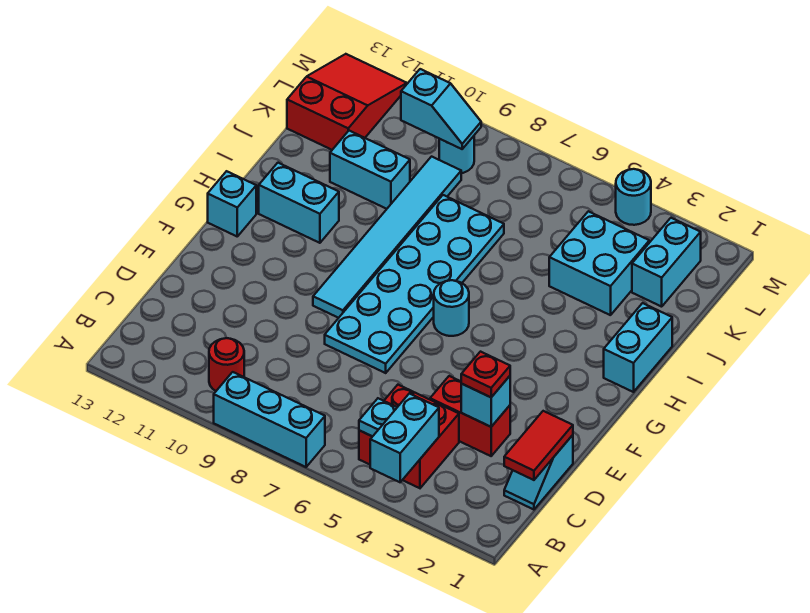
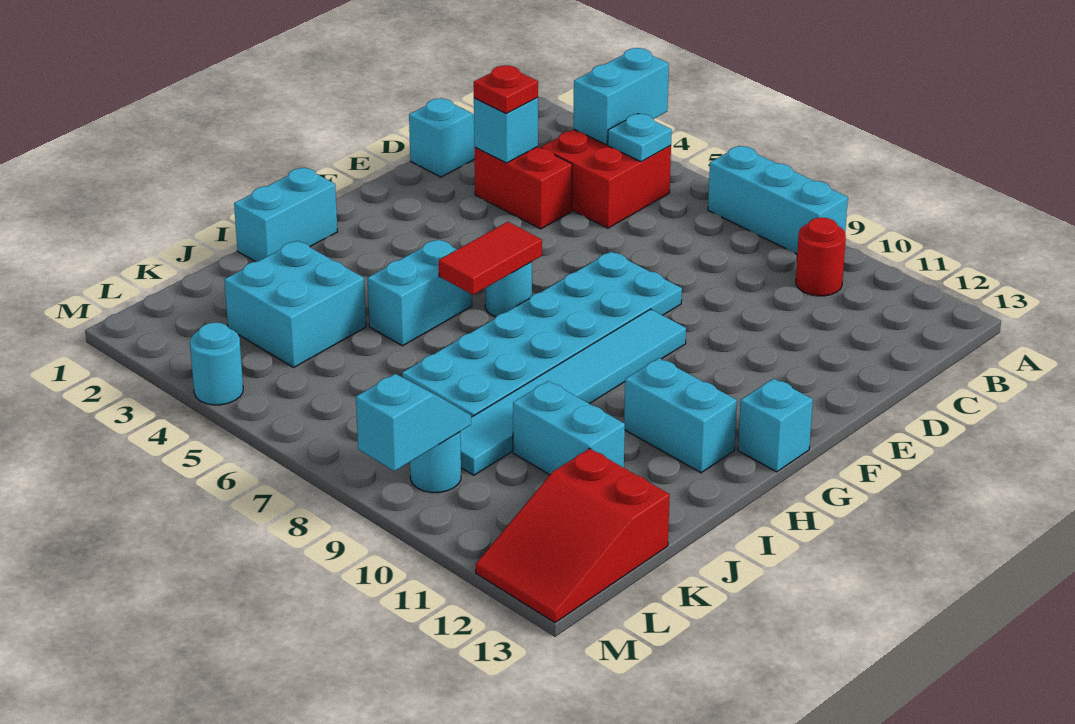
red tile C1:D1 level 2 -> red tile G6:H6 level 2
cyan brick K2:L2 level 1 -> cyan brick H5:I5 level 1
cyan slope L9:L10 level 2 top 10 -> cyan slope L9:M9 level 2 top M

